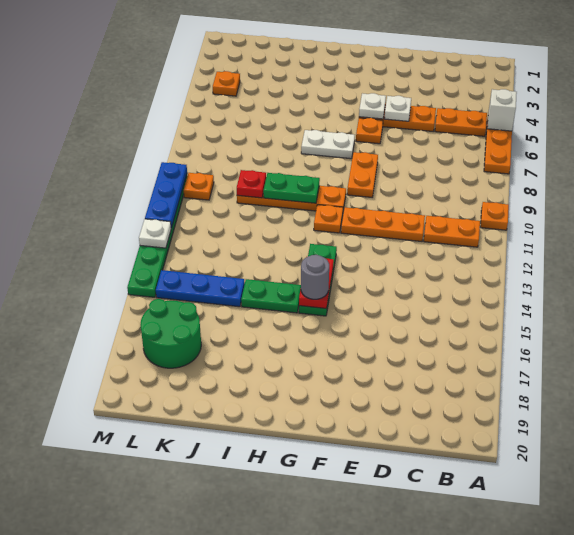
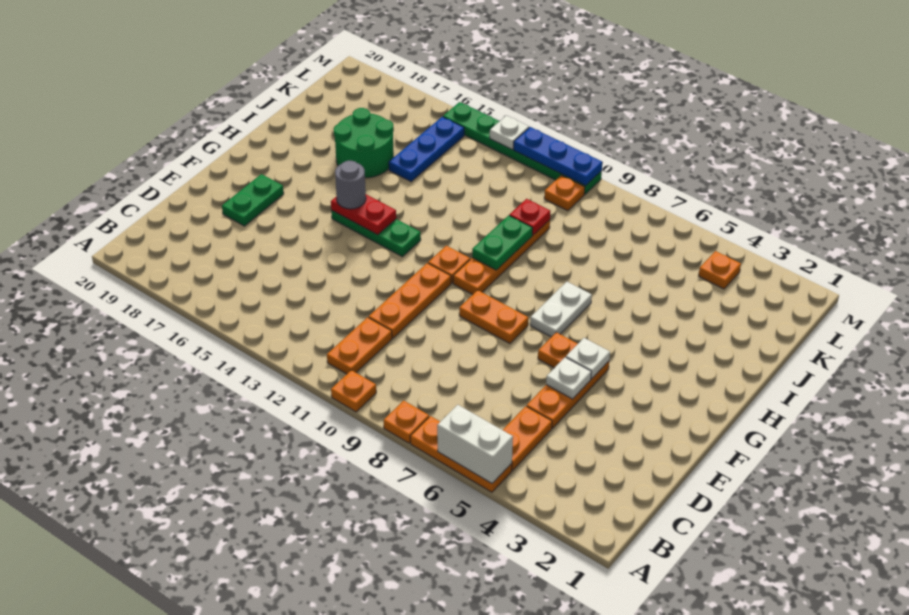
white brick A5 level 2 -> white brick A5:A6 level 2
none -> orange plate A8 level 1
green plate H15:I15 level 1 -> green plate E18:F18 level 1
green round brick K17:L18 level 1 -> green round brick I16:J17 level 1

